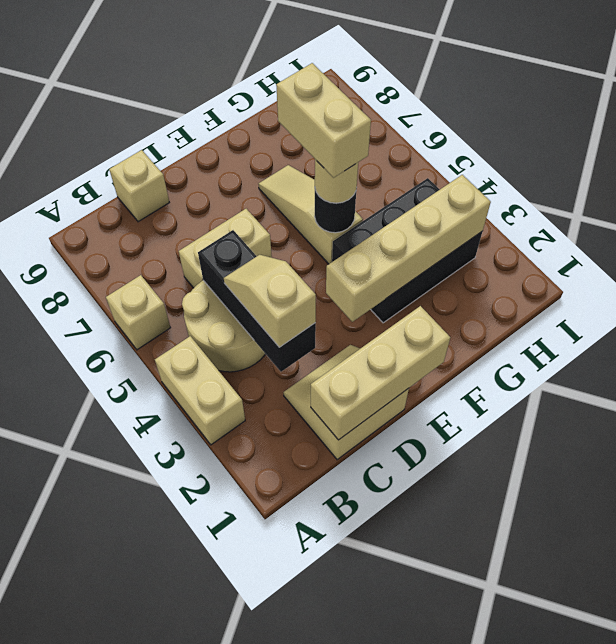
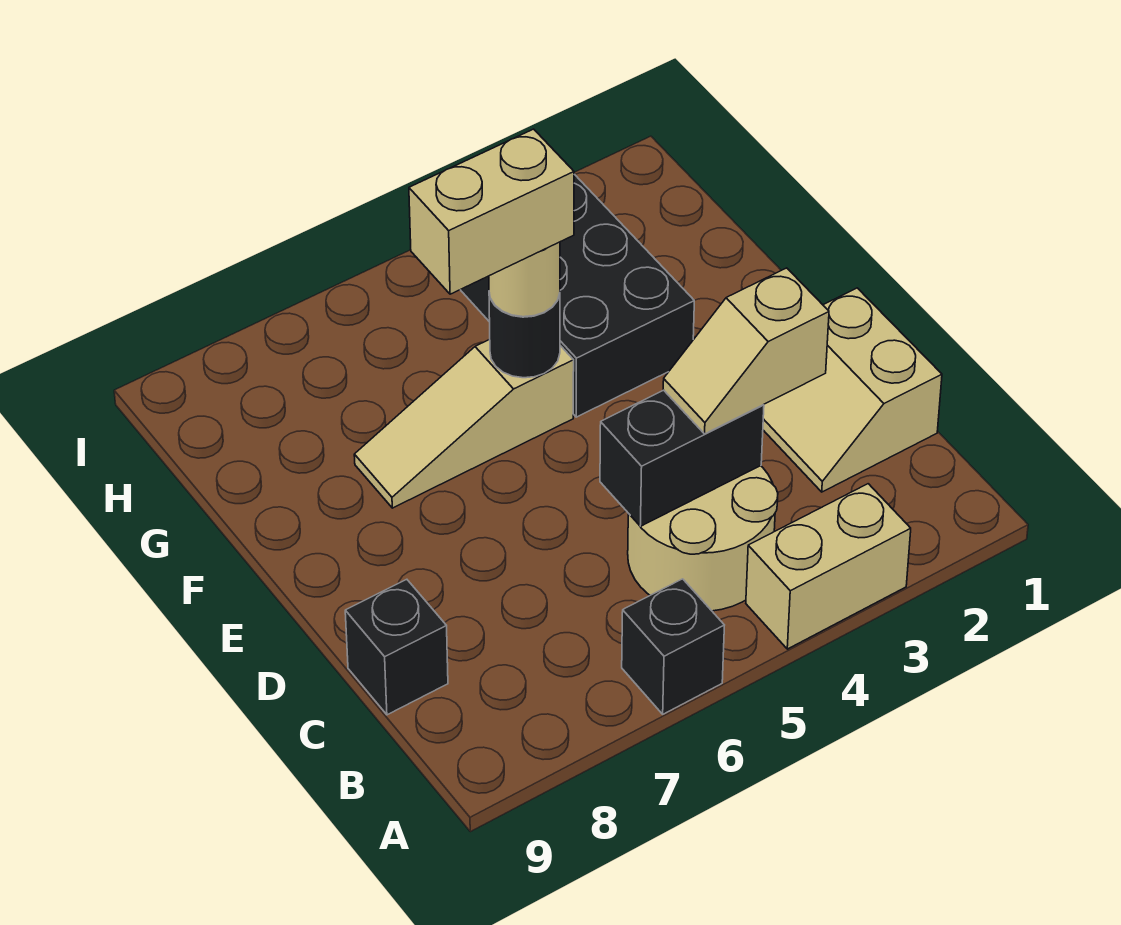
tan brick A6 level 1 -> black brick A6 level 1
tan brick C1:E1 level 2 -> none
black brick C3:C5 level 2 -> black brick C4:C5 level 2
tan brick C6:D6 level 1 -> none
tan brick C9 level 1 -> black brick C9 level 1
tan brick E3:H3 level 2 -> none

